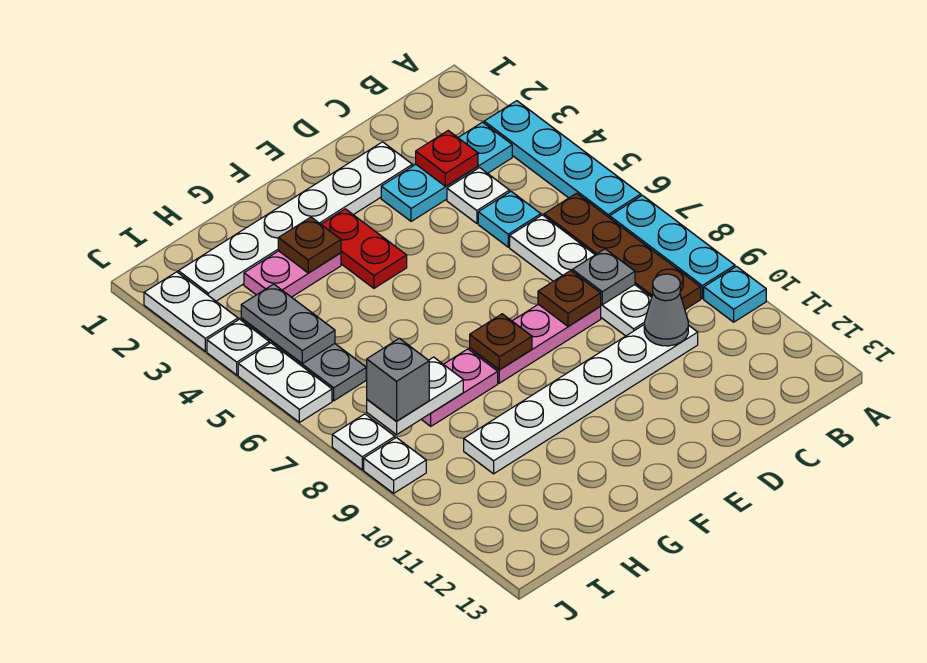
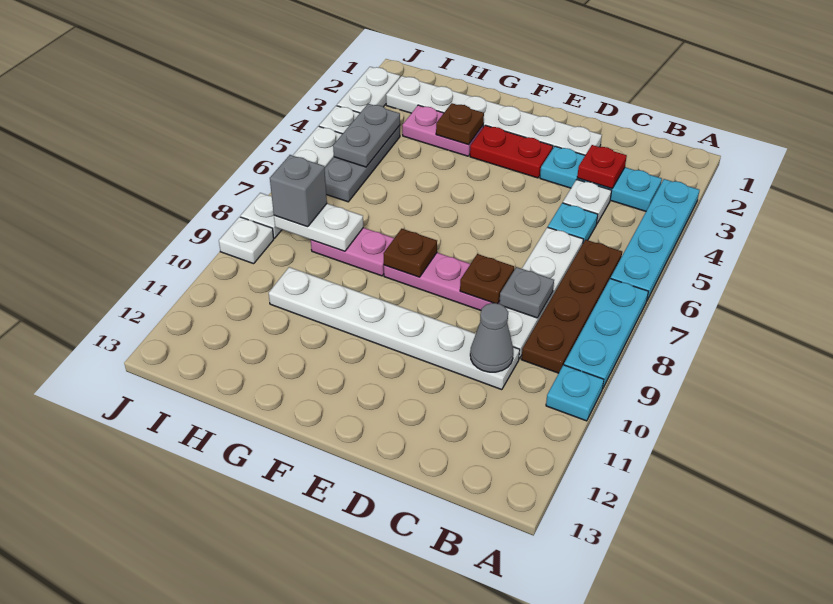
red plate F3:F4 level 1 -> red plate E3:F3 level 1

